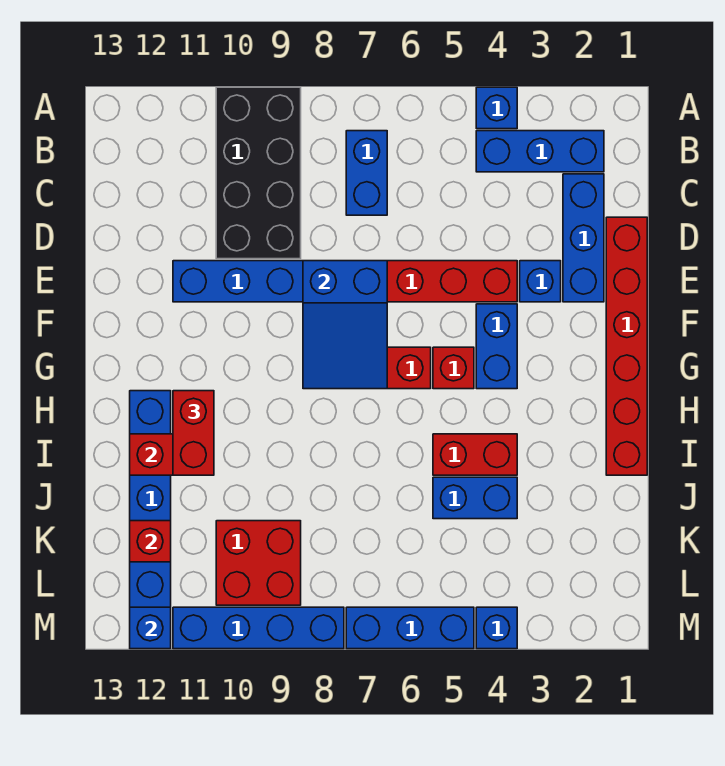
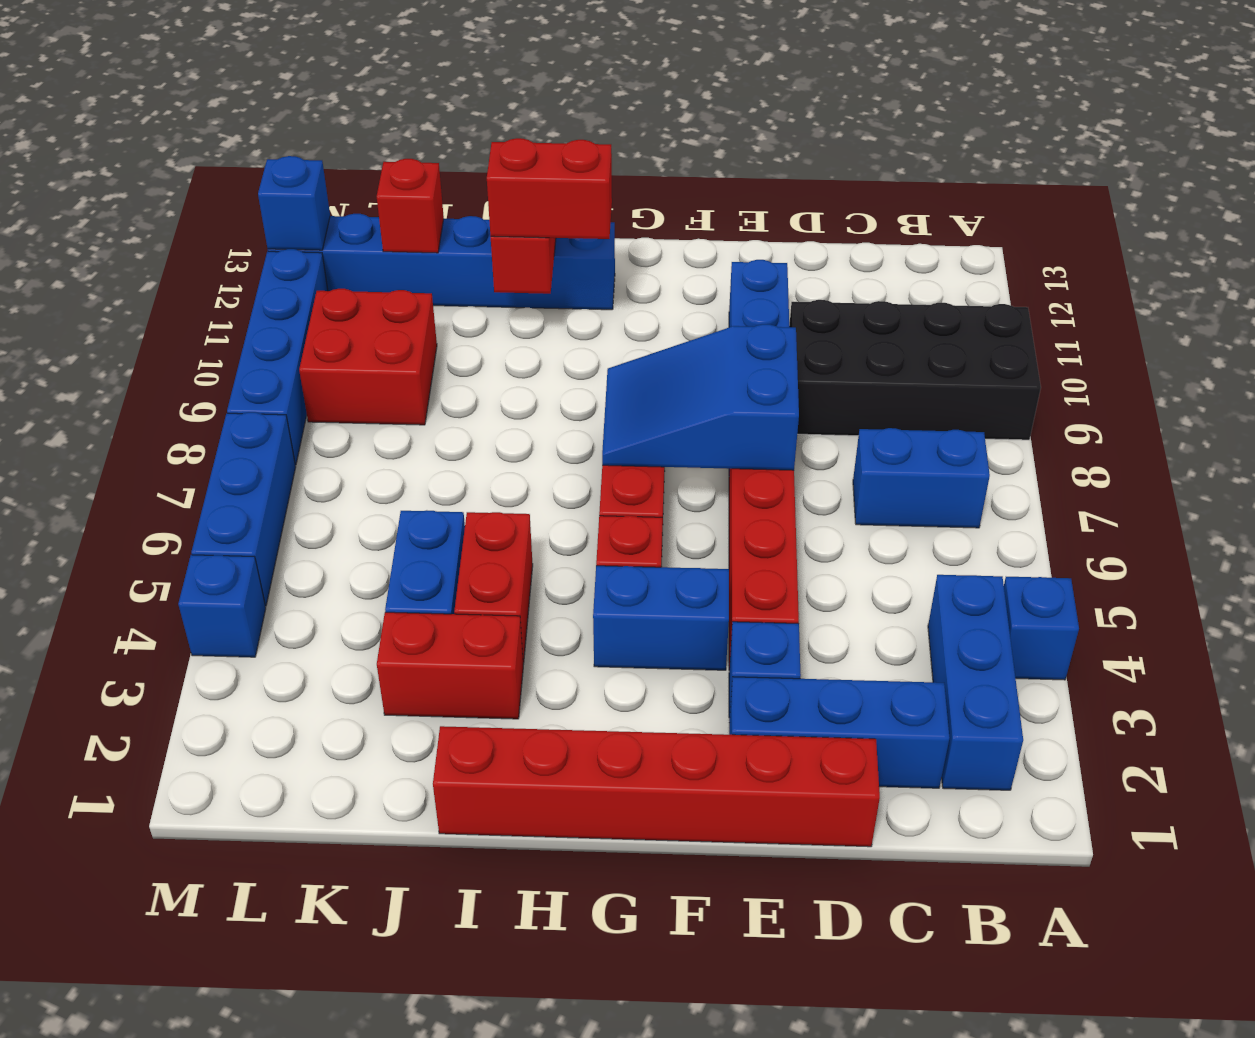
none -> red brick I3:J3 level 1

